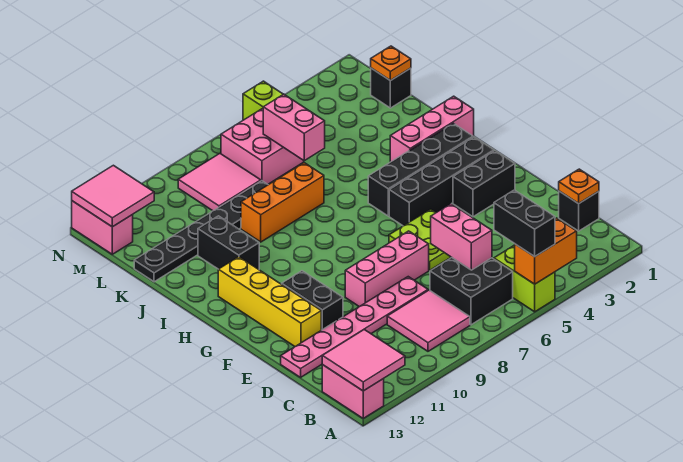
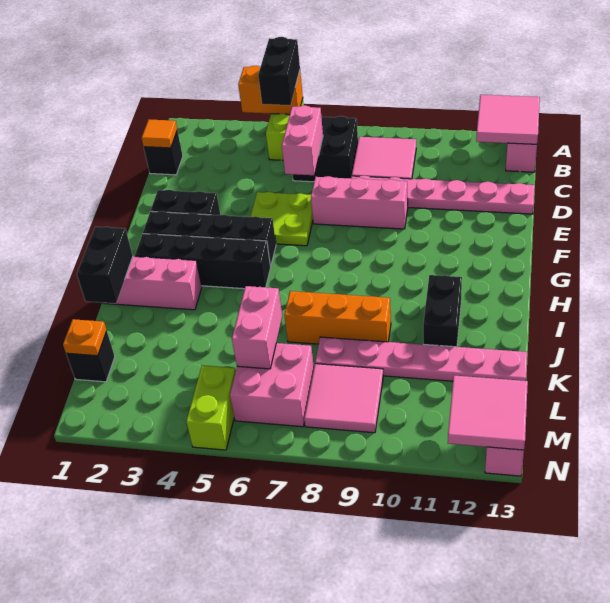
orange plate C1 level 2 -> orange tile C1 level 2
black brick E11:F11 level 1 -> black brick I1:J1 level 2
yellow brick E12:H12 level 1 -> none
black plate K8:K13 level 1 -> pink plate K8:K13 level 1

